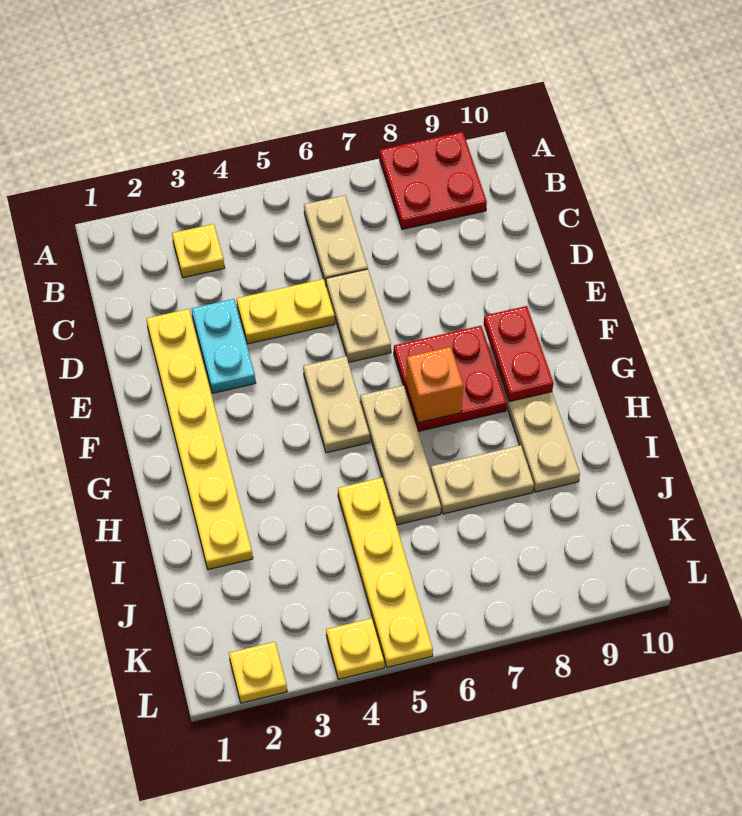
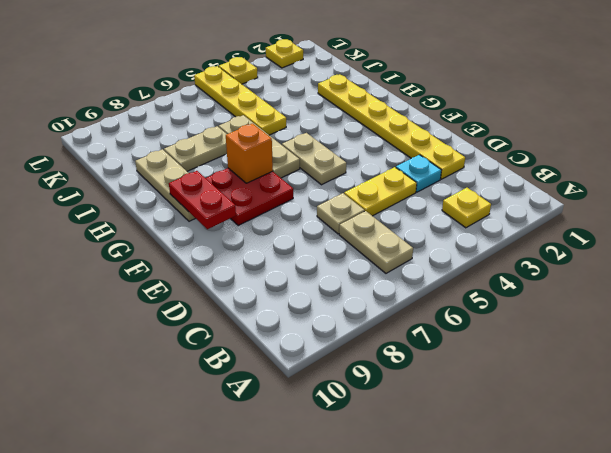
red plate A8:B9 level 1 -> none
cyan plate D3:E3 level 1 -> cyan plate D3 level 1
tan plate D6:E6 level 1 -> tan plate D6 level 1

